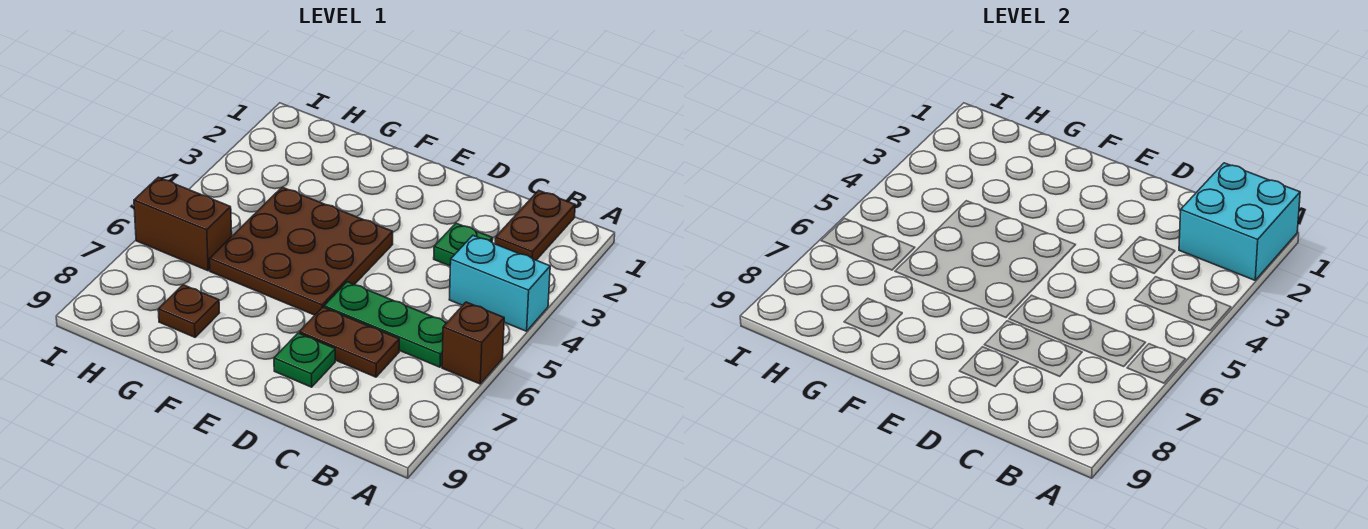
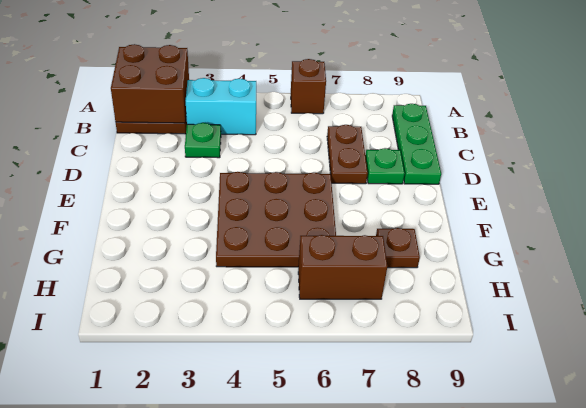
cyan brick A1:B2 level 2 -> brown brick A1:B2 level 2
cyan brick A4:B4 level 1 -> cyan brick B3:B4 level 1
green plate B6:D6 level 1 -> green plate B9:D9 level 1
brown brick H6:I6 level 1 -> brown brick H6:H7 level 1

